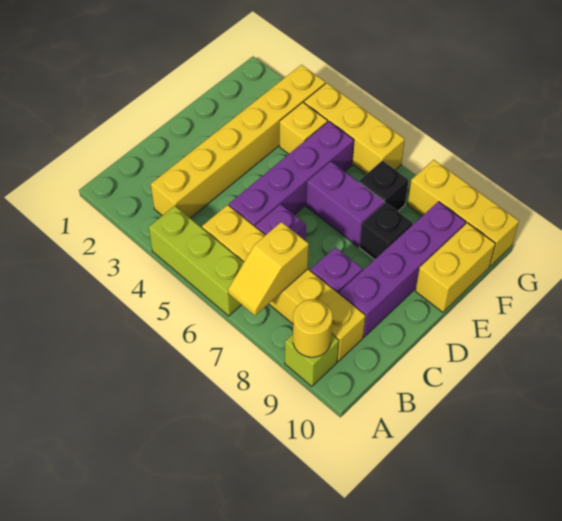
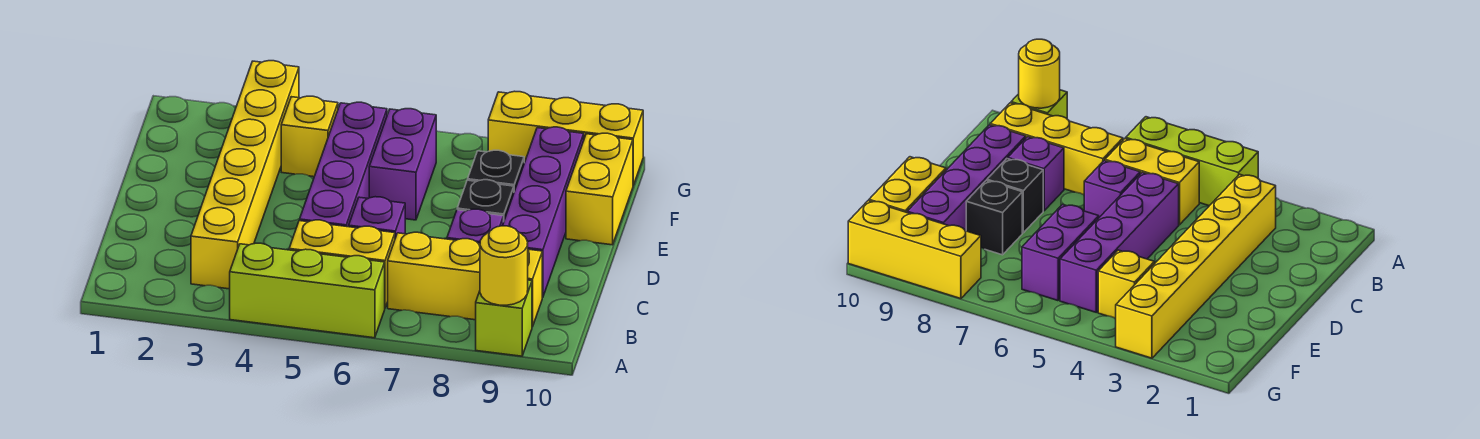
yellow slope A7:B7 level 2 top B -> none
purple brick E6:E7 level 1 -> purple brick E6:F6 level 1
black brick F7 level 1 -> black brick D8 level 1
yellow brick G4:G6 level 1 -> none

